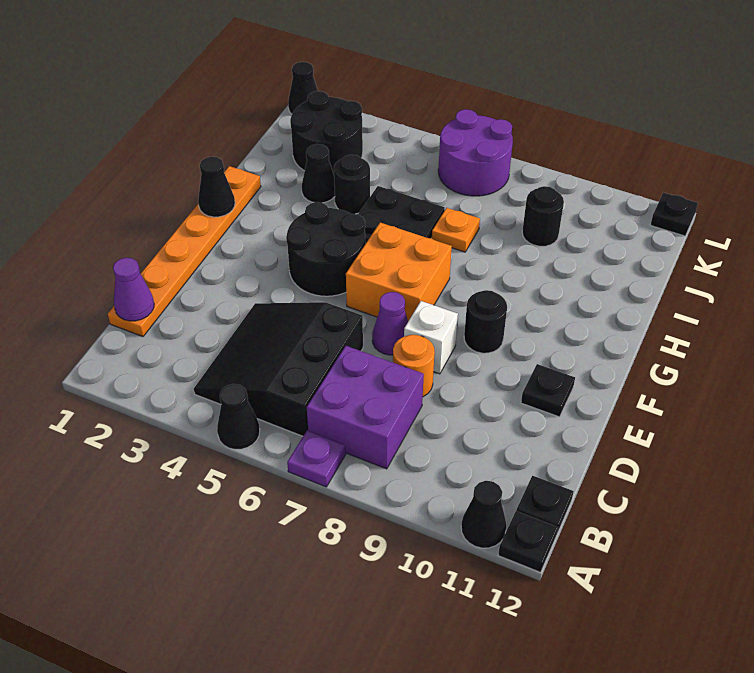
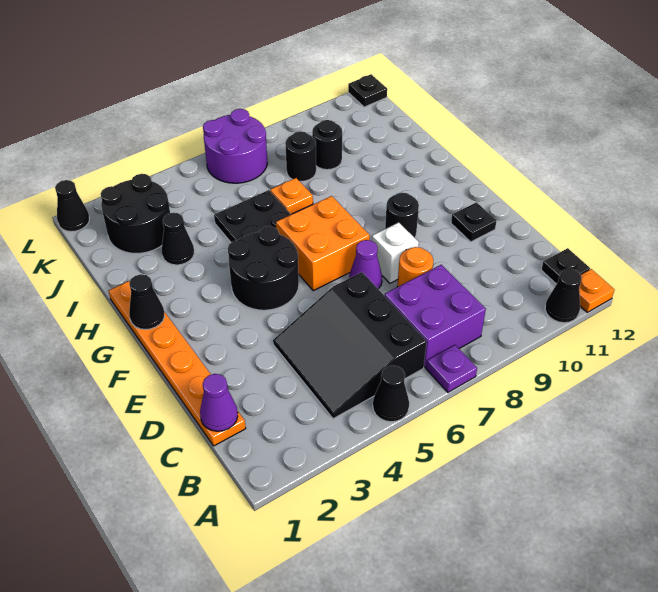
black plate A12 level 1 -> orange plate A12 level 1
black round brick I4 level 1 -> black round brick J8 level 1

